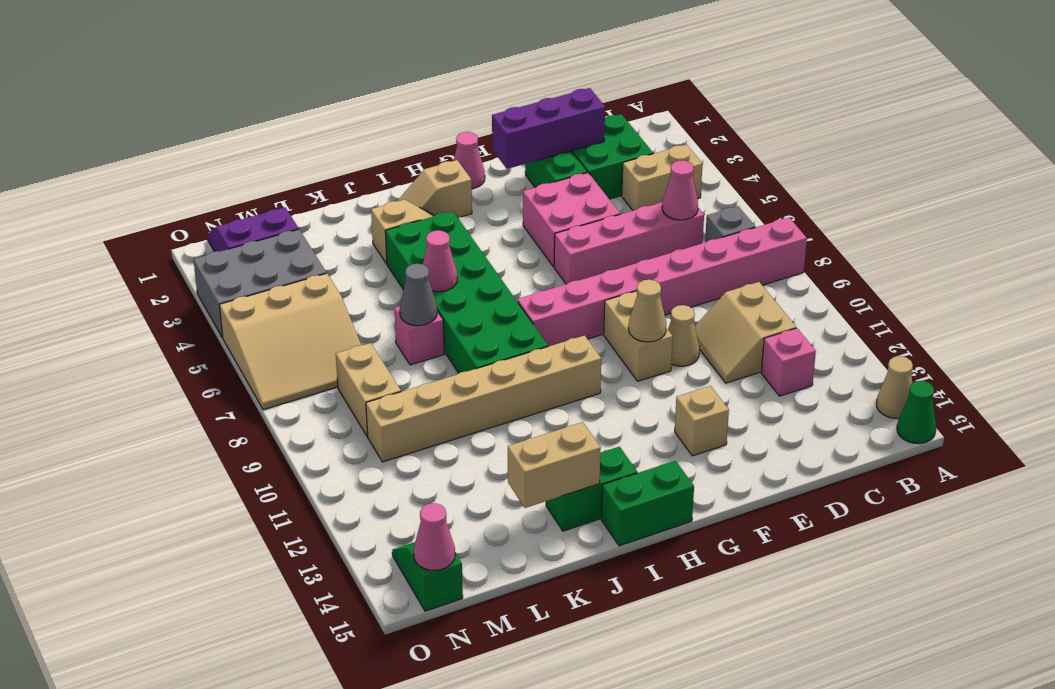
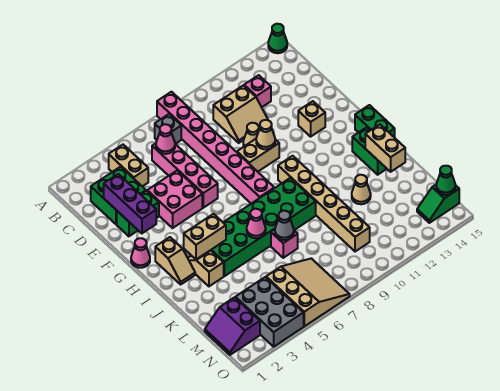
tan cone A14 level 1 -> tan cone K12 level 1
tan brick M8:M9 level 1 -> tan brick I3:I4 level 2
pink cone N15 level 2 -> green cone N15 level 2

